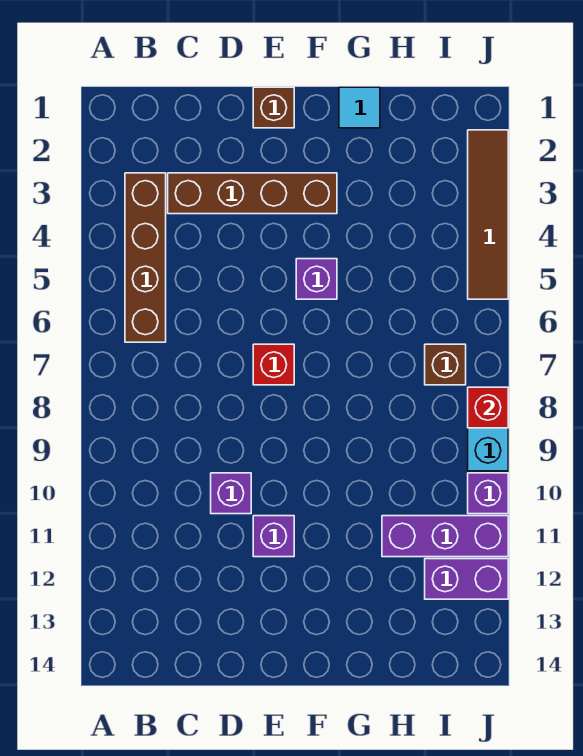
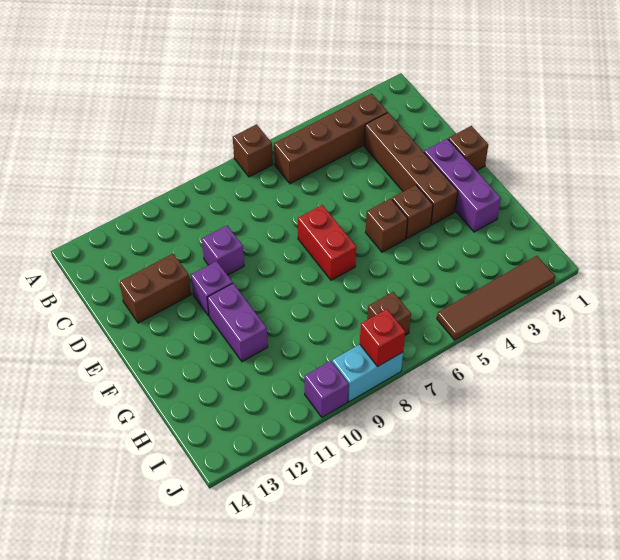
none -> brown brick A7 level 1
none -> brown brick D12:D13 level 1
red brick E7 level 1 -> red brick E7:F7 level 1
none -> brown brick F4 level 1
purple brick F5 level 1 -> brown brick F5 level 1
cyan tile G1 level 1 -> none
purple brick H11:J11 level 1 -> purple brick E2:G2 level 1
purple brick I12:J12 level 1 -> purple brick F11:G11 level 1

